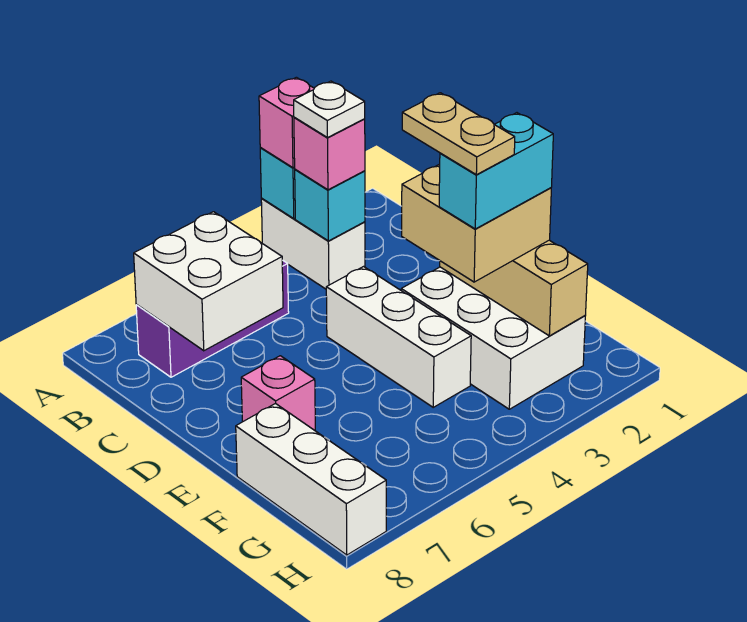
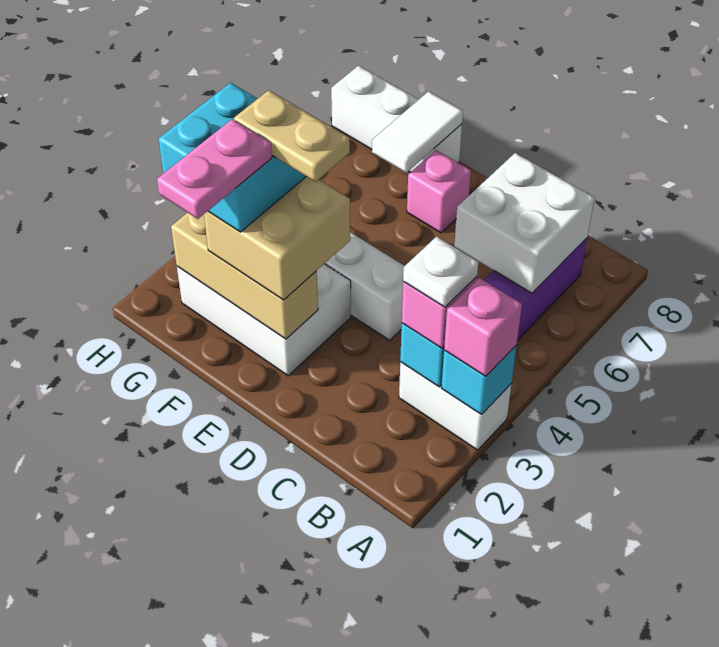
none -> pink plate F1:F2 level 5
cyan brick F2:F3 level 4 -> cyan brick F2:G3 level 4
none -> white tile F7:F8 level 2

